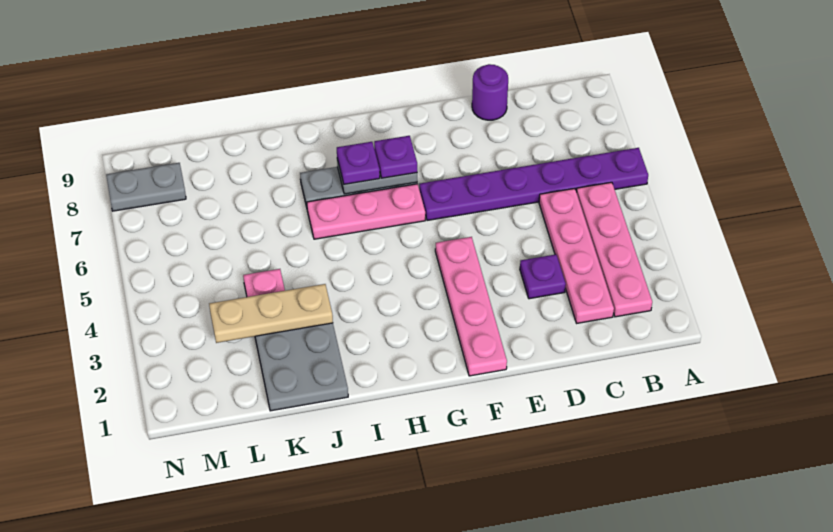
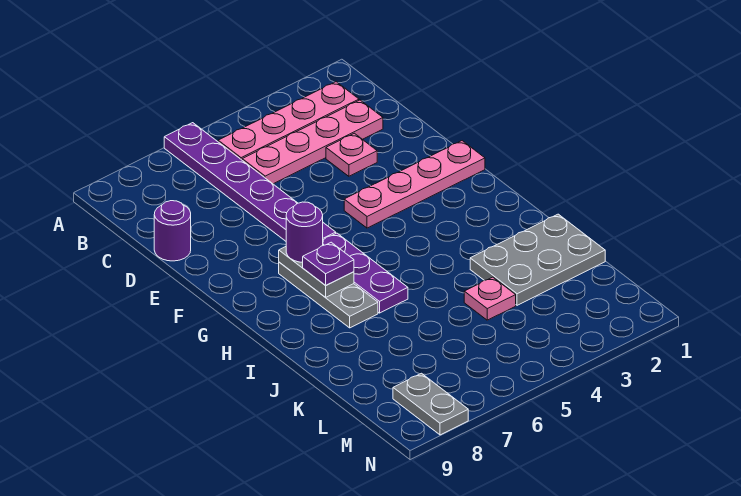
purple plate D3 level 1 -> pink plate D3 level 1
pink plate G6:I6 level 1 -> purple plate G6:I6 level 1
purple plate G7 level 3 -> purple round brick G7 level 3
tan plate J3:L3 level 2 -> none

